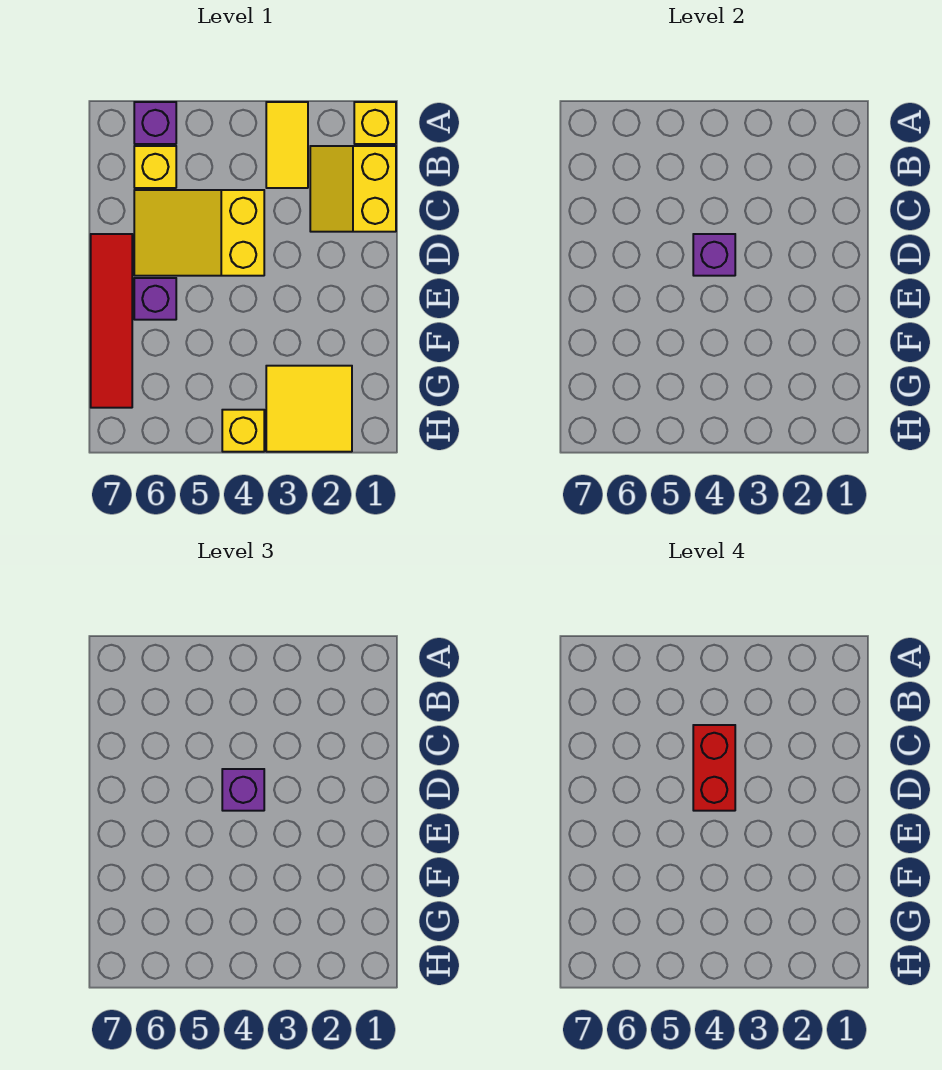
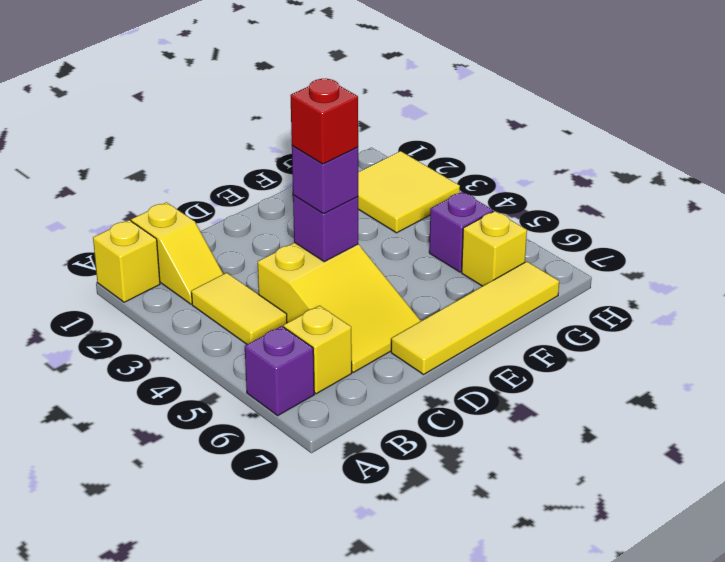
yellow tile A3:B3 level 1 -> yellow tile B3:B4 level 1
yellow slope B1:C2 level 1 top 1 -> yellow slope B1:B2 level 1 top 1
red brick C4:D4 level 4 -> red brick D4 level 4
red tile D7:G7 level 1 -> yellow tile D7:G7 level 1
purple brick E6 level 1 -> purple brick G5 level 1
yellow brick H4 level 1 -> yellow brick G6 level 1

